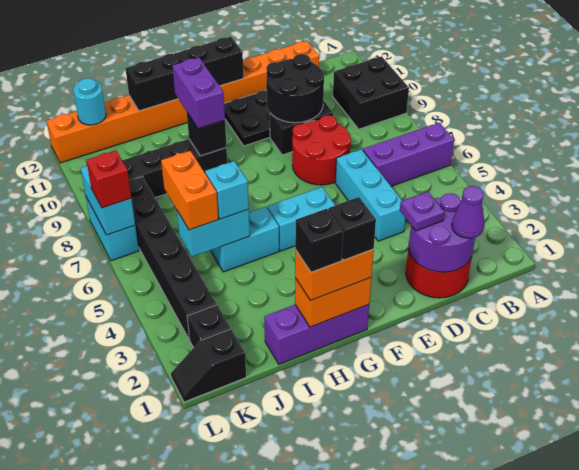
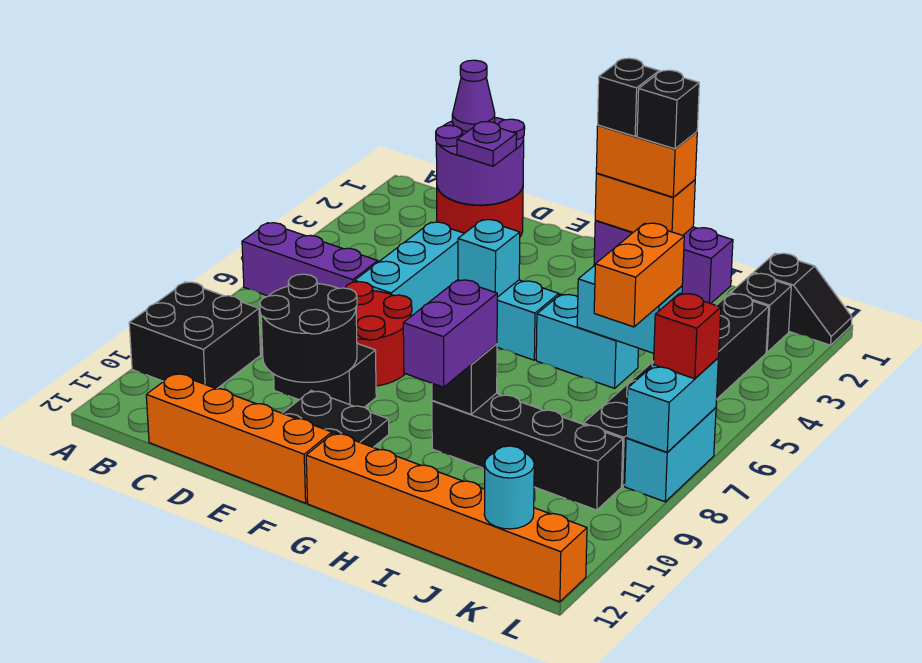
black brick F12:I12 level 2 -> none
cyan brick I5 level 3 -> cyan brick F5 level 2

